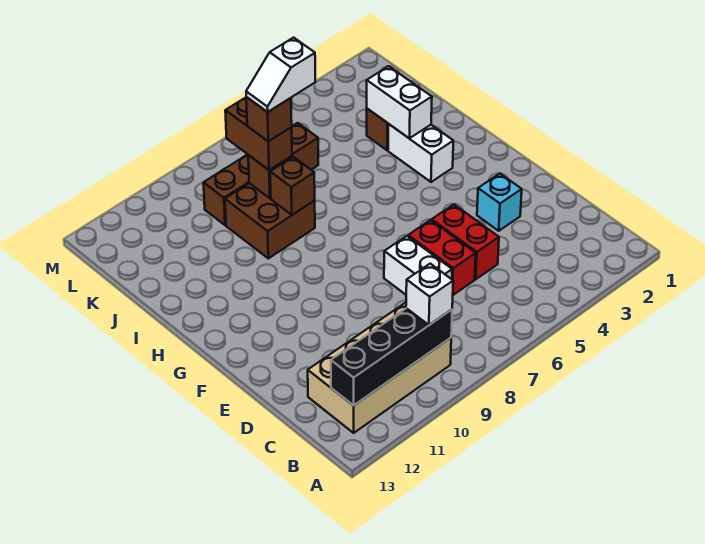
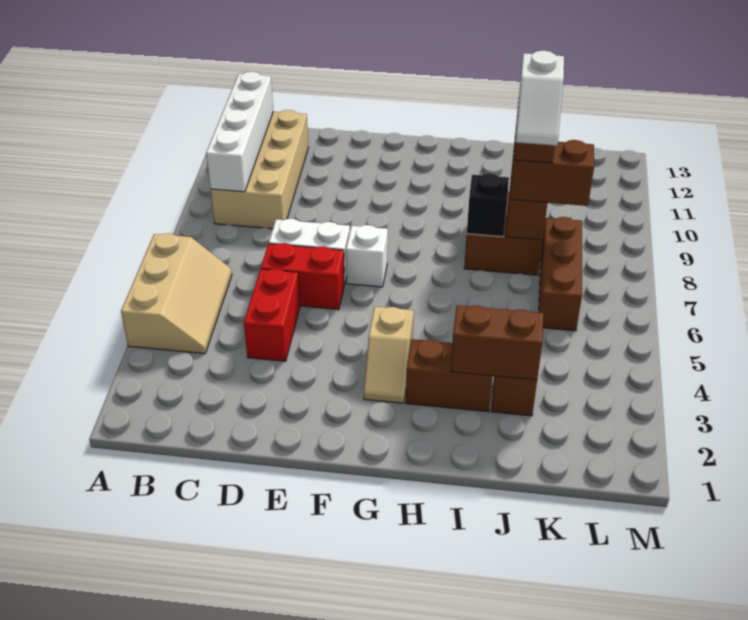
none -> tan slope A4:B6 level 1 top A
black brick B9:B12 level 2 -> white brick B9:B12 level 2
white brick B9 level 3 -> white brick F7 level 1
red brick D5:E5 level 1 -> red brick D4:D5 level 1
cyan brick E3 level 1 -> none
none -> tan slope G3:G4 level 1 top 4
white brick H3:I3 level 1 -> brown brick H3:I3 level 1
white brick I3:J3 level 2 -> brown brick I3:J3 level 2
brown brick I8 level 2 -> black brick I8 level 2
white slope J7:J8 level 5 top 7 -> white slope J7:J8 level 5 top 8
brown brick K6:K9 level 1 -> brown brick K6:K8 level 1

